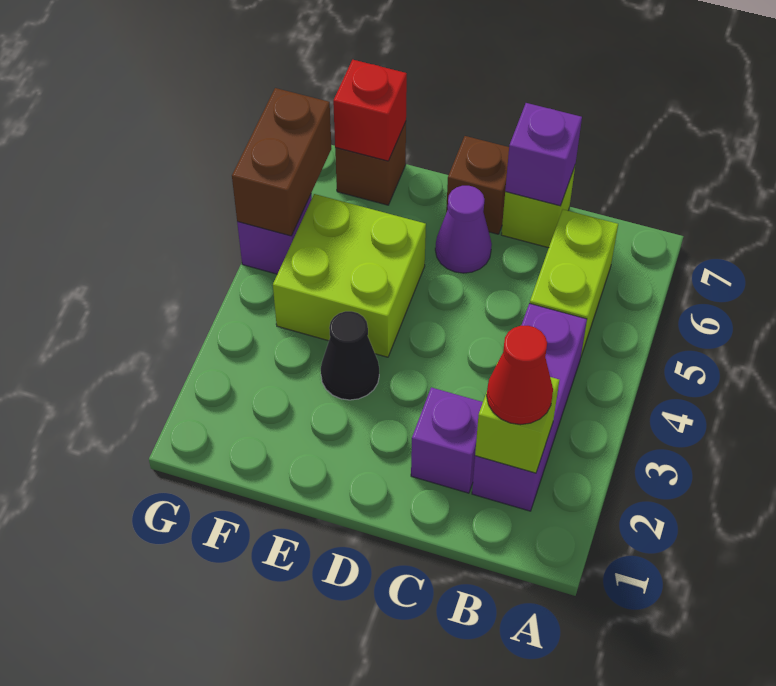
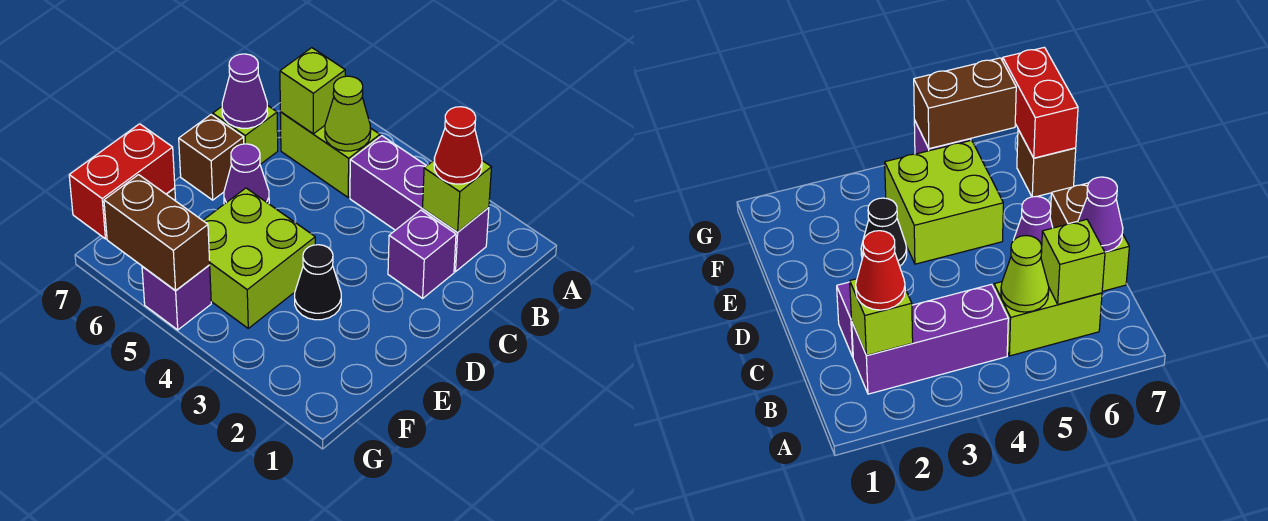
none -> lime cone B5 level 2
none -> lime brick B6 level 2
purple brick C7 level 2 -> purple cone C7 level 2
red brick F7 level 2 -> red brick F7:G7 level 2

